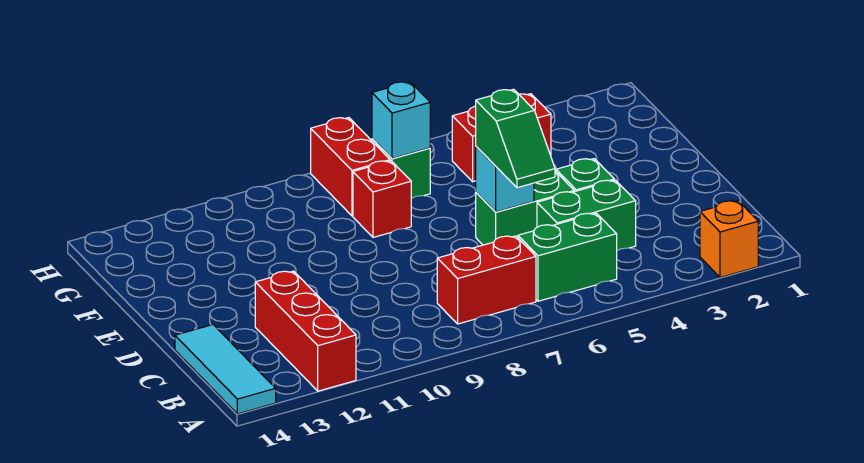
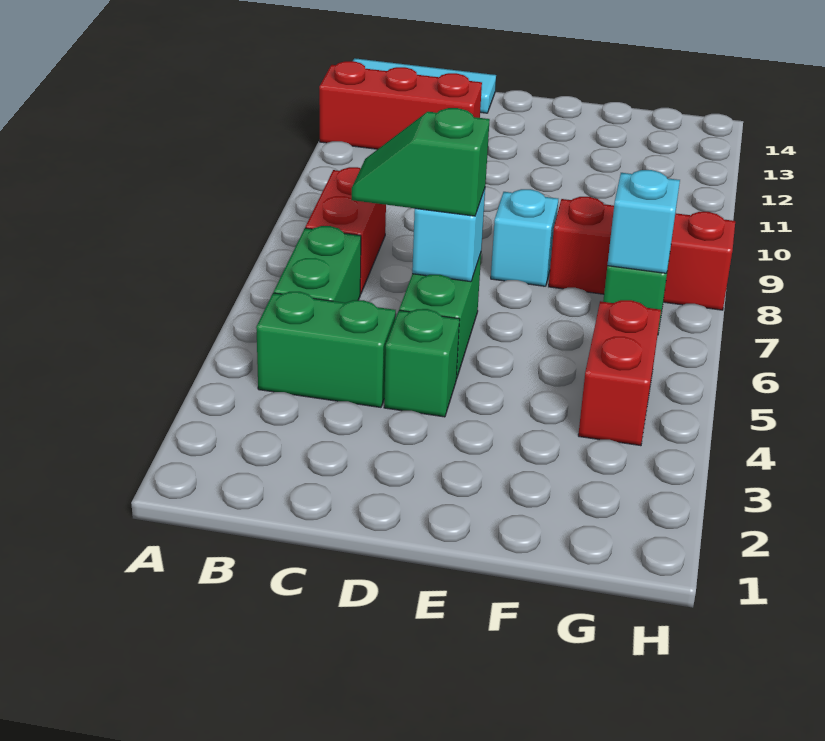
orange brick A2 level 1 -> none
green brick C4:C5 level 1 -> green brick B4:C4 level 1
none -> cyan brick E8 level 1

